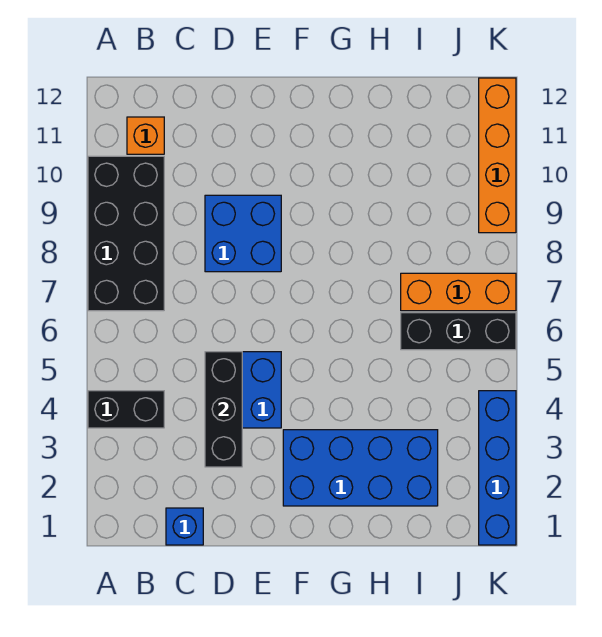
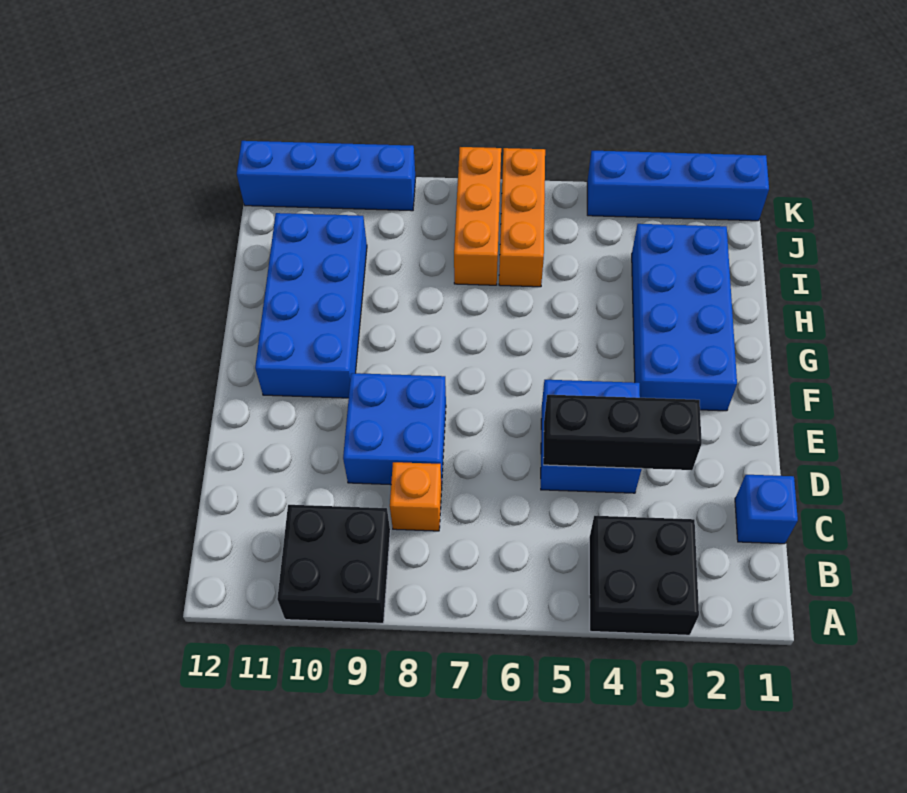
black brick A4:B4 level 1 -> black brick A3:B4 level 1
black brick A7:B10 level 1 -> black brick A9:B10 level 1
orange brick B11 level 1 -> orange brick C8 level 1
none -> blue brick F10:I11 level 1
black brick I6:K6 level 1 -> orange brick I6:K6 level 1
orange brick K9:K12 level 1 -> blue brick K9:K12 level 1

